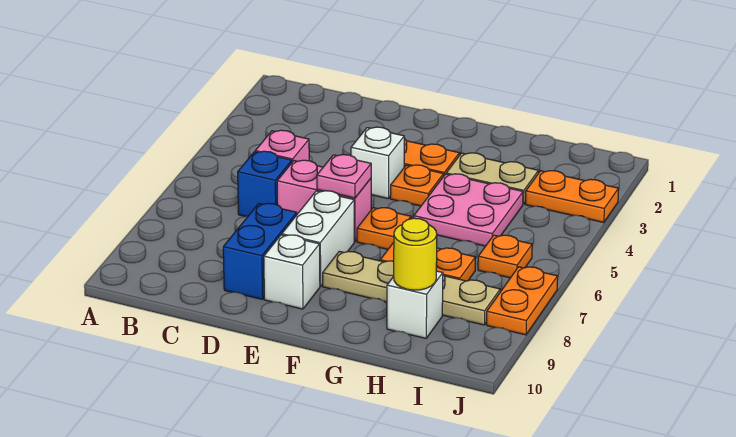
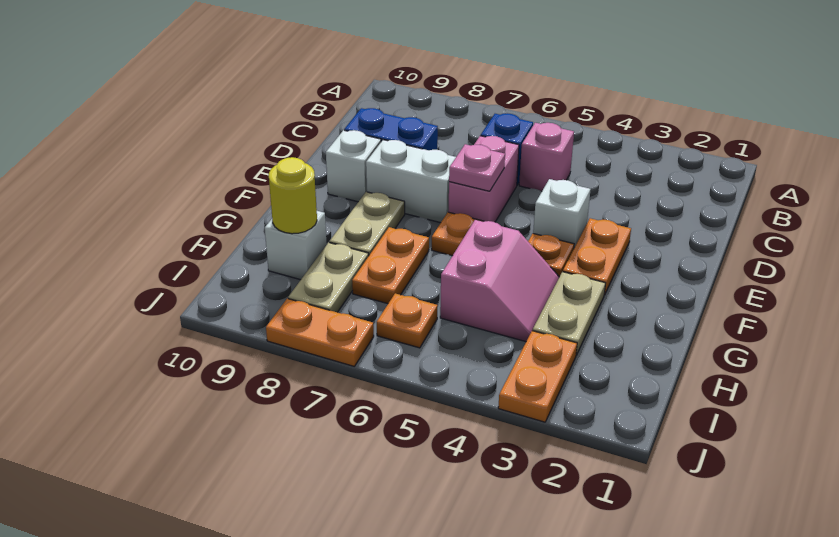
pink plate G4:H5 level 1 -> pink slope G4:H5 level 1 top 5

